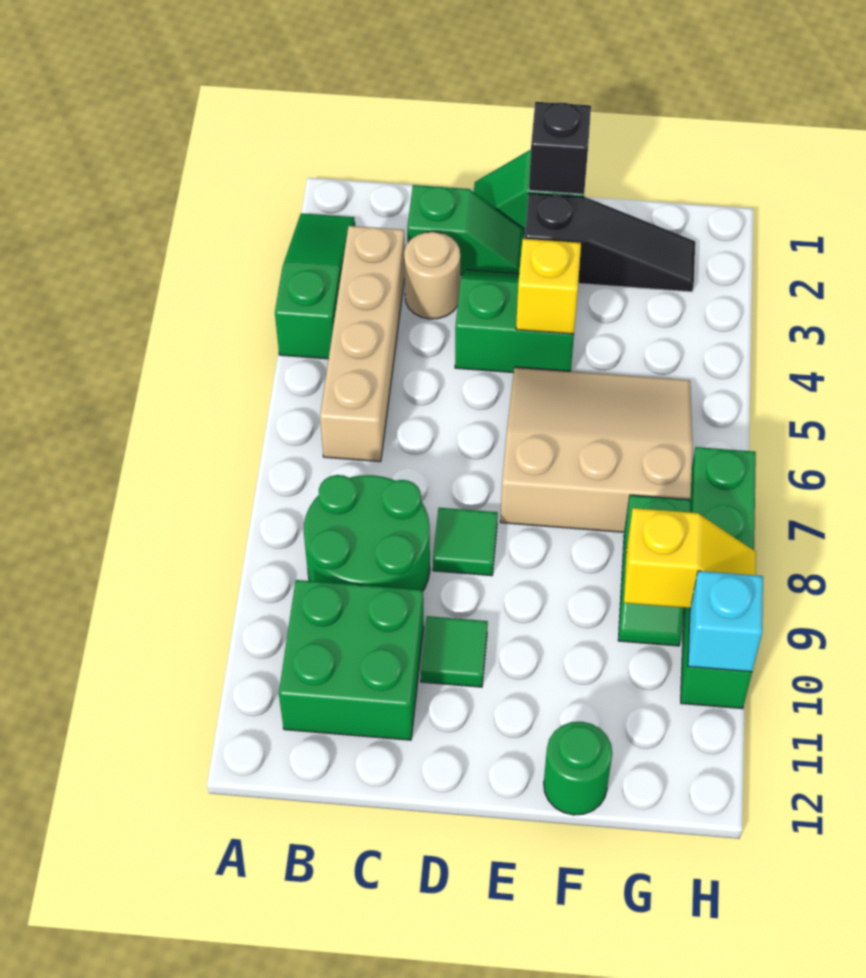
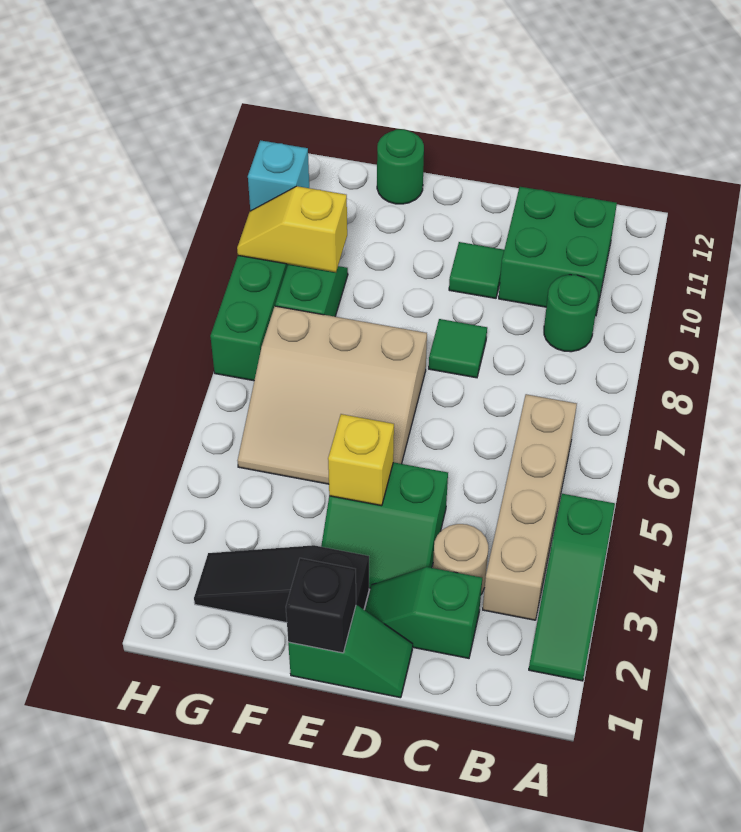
green round brick B8:C9 level 1 -> green round brick B9 level 1

